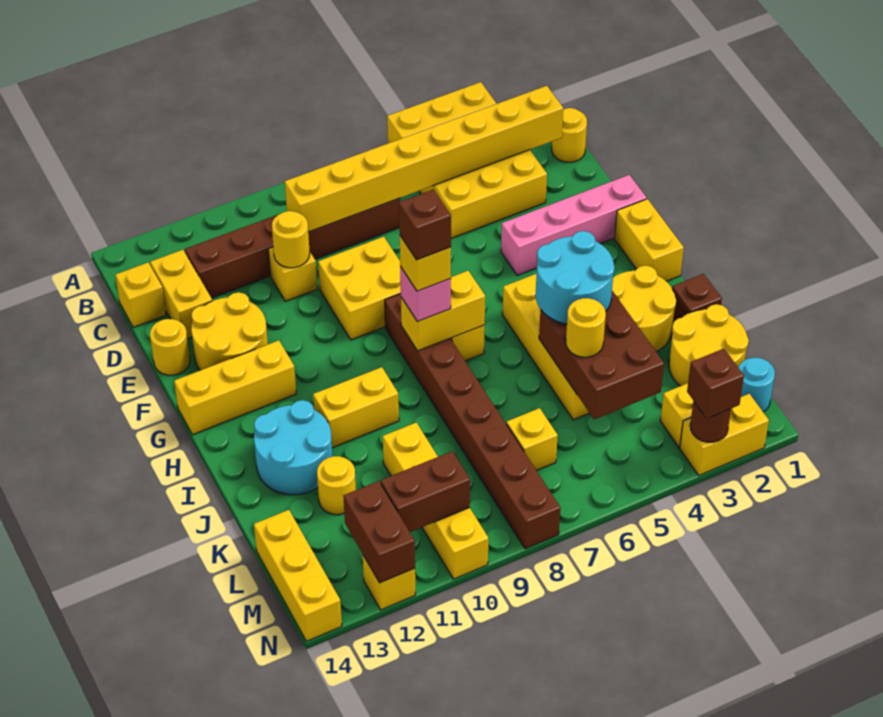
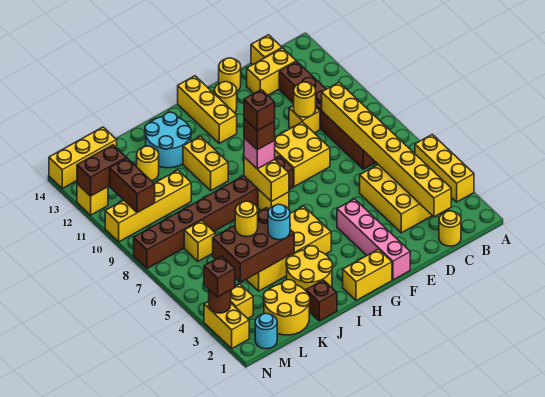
yellow round brick E12:F13 level 1 -> yellow round brick F13 level 1
yellow brick H8 level 4 -> brown brick H8 level 4
cyan round brick I4:J5 level 3 -> cyan round brick J4 level 3

